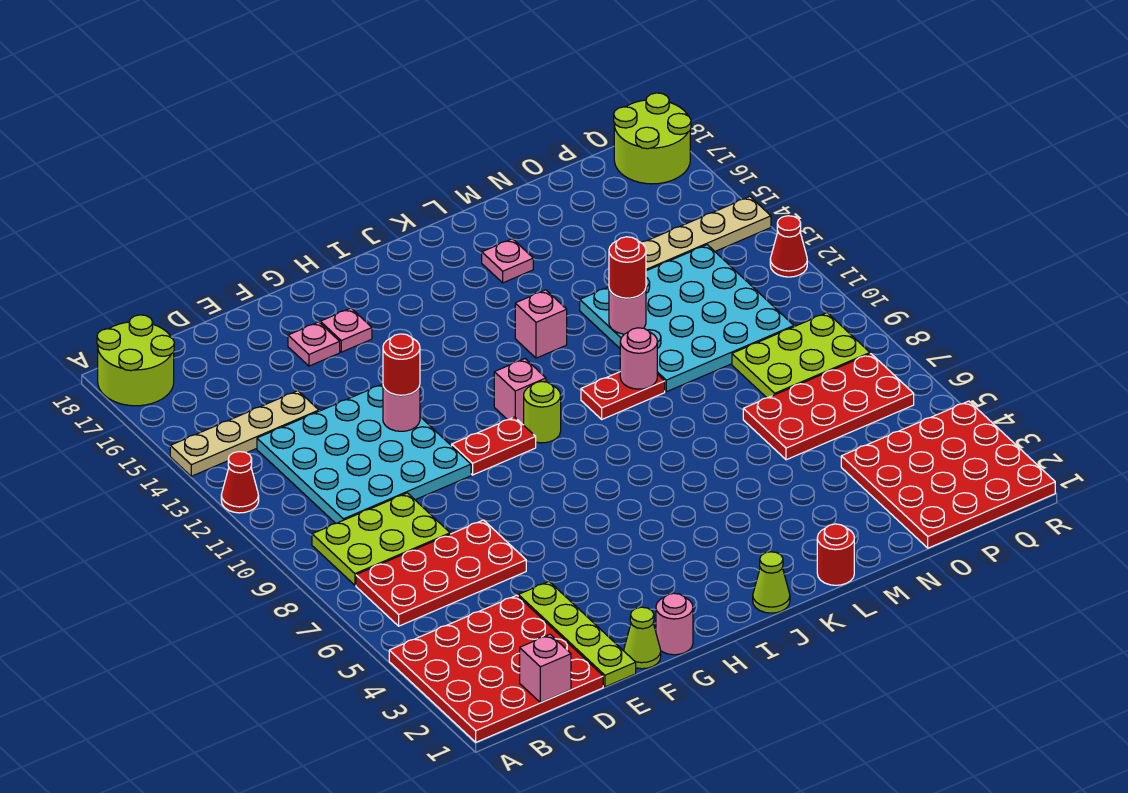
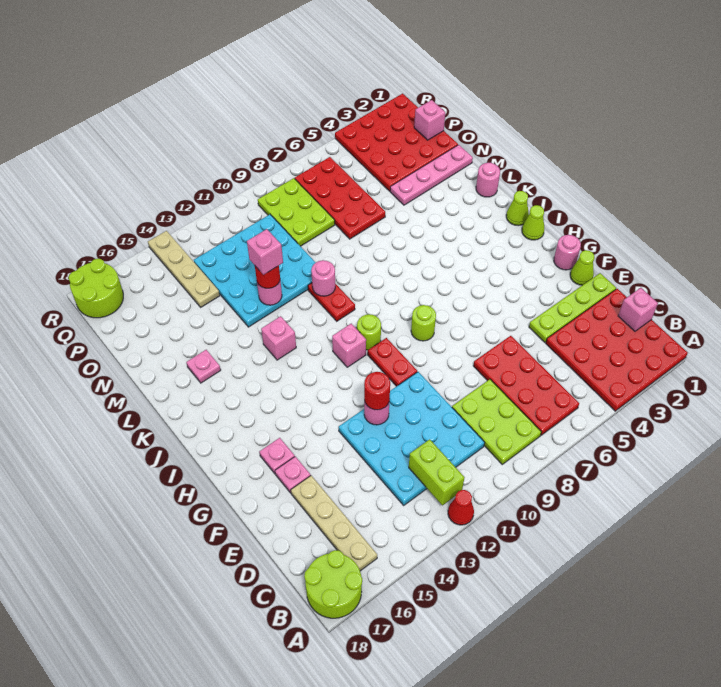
tan plate A14:D14 level 1 -> tan plate B16:E16 level 1
none -> lime brick B12:C12 level 2
none -> lime round brick H8 level 1
none -> lime cone I1 level 1
red round brick L1 level 1 -> pink round brick L1 level 1
none -> pink brick M12 level 4
none -> pink plate N1:N4 level 1
none -> pink brick P1 level 2
red cone R12 level 1 -> none

